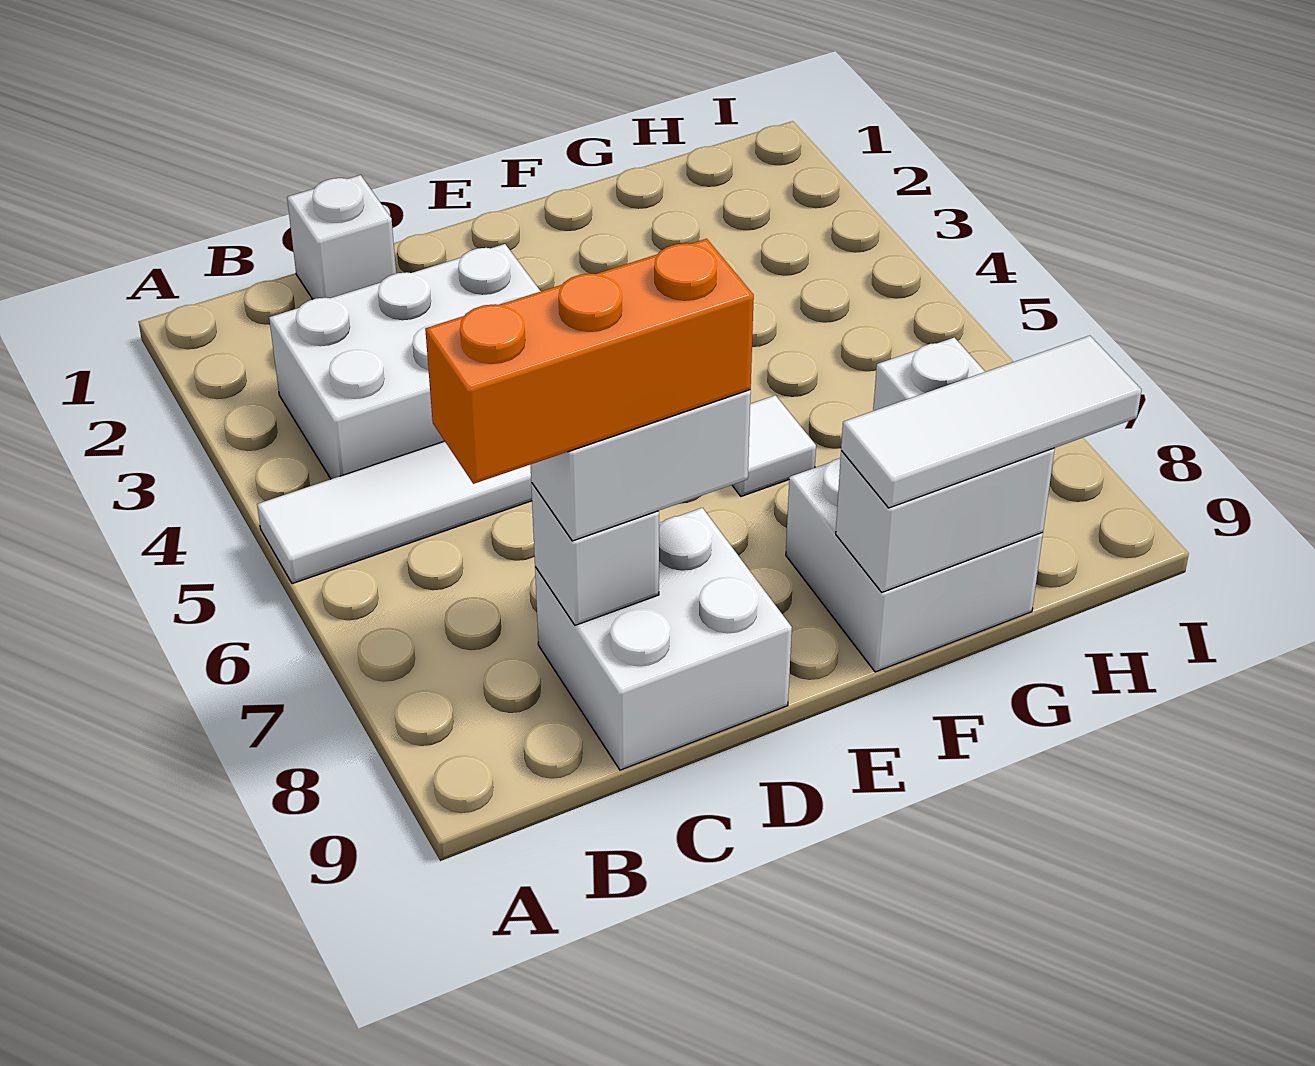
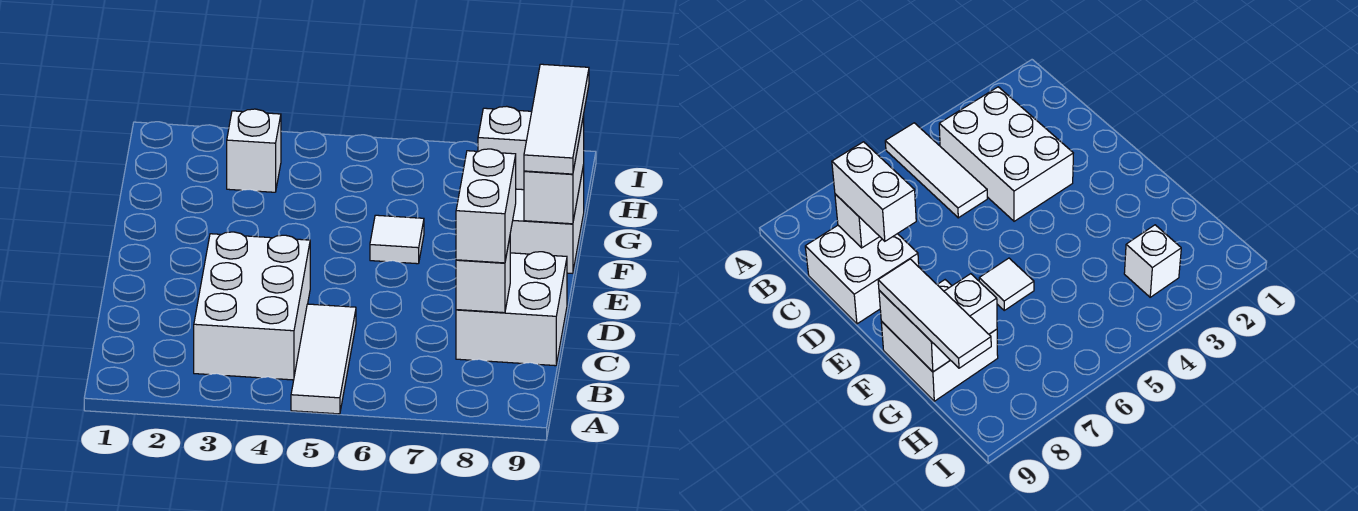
orange brick B8:D8 level 4 -> none
white brick C1 level 1 -> white brick H3 level 1

